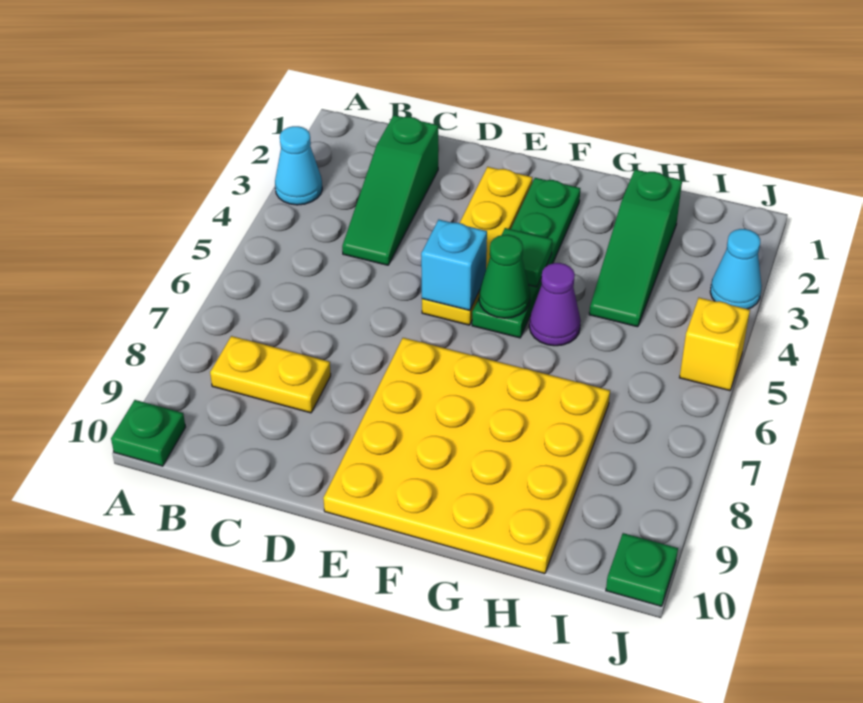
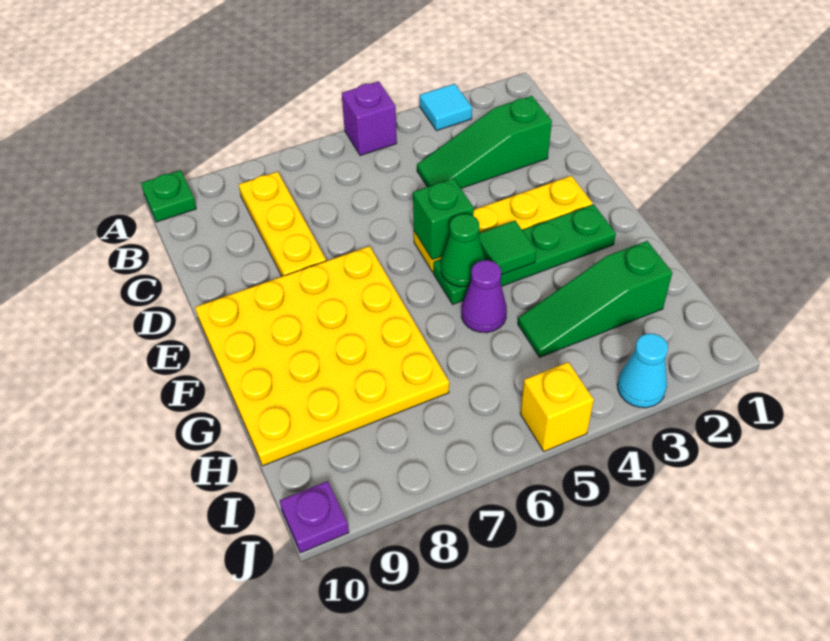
cyan cone A3 level 1 -> cyan tile A3 level 1
none -> purple brick A5 level 1
yellow plate B8:C8 level 1 -> yellow plate B8:D8 level 1
cyan brick E5 level 2 -> green brick E5 level 2
green plate J10 level 1 -> purple plate J10 level 1

